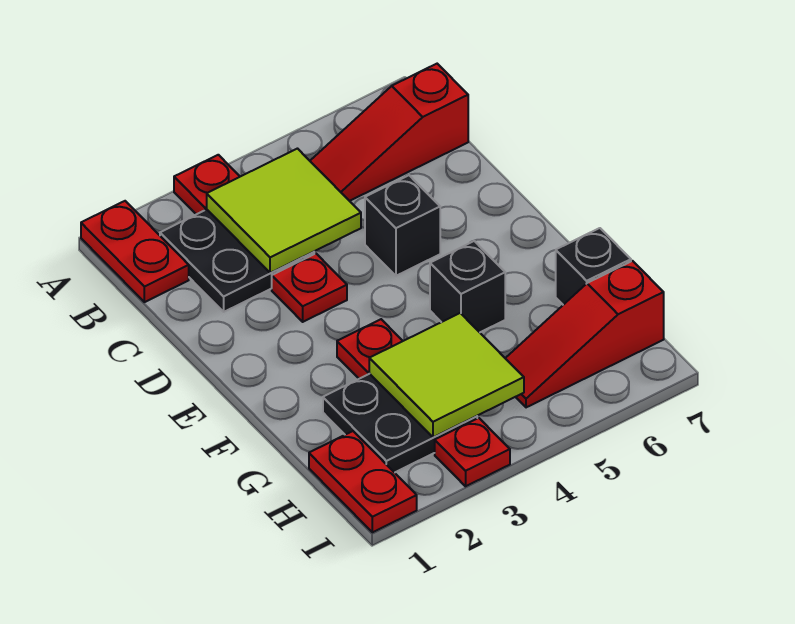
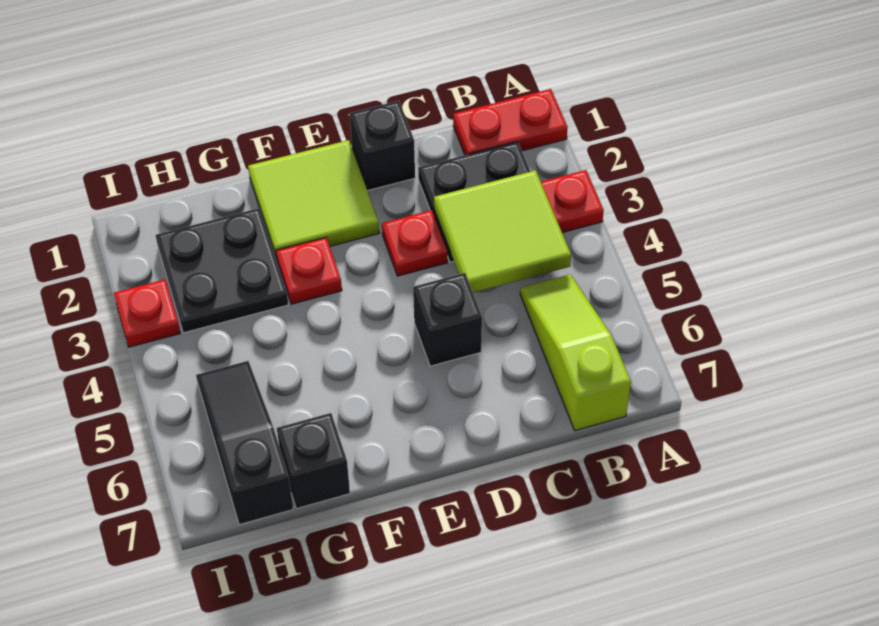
red slope B5:B7 level 1 top 7 -> lime slope B5:B7 level 1 top 7
black brick F5 level 1 -> black brick D1 level 1
lime tile G3:H4 level 2 -> lime tile E1:F2 level 1
red plate H1:I1 level 1 -> none
red slope H5:H7 level 1 top 7 -> black slope H5:H7 level 1 top 7

